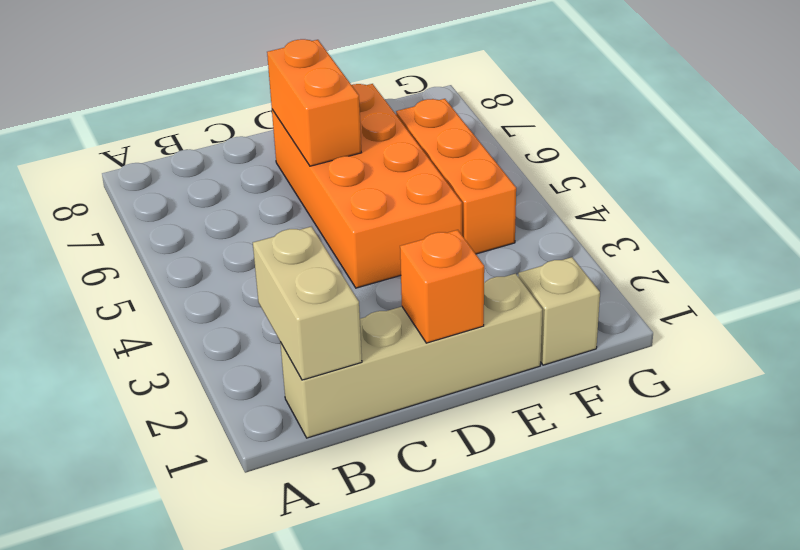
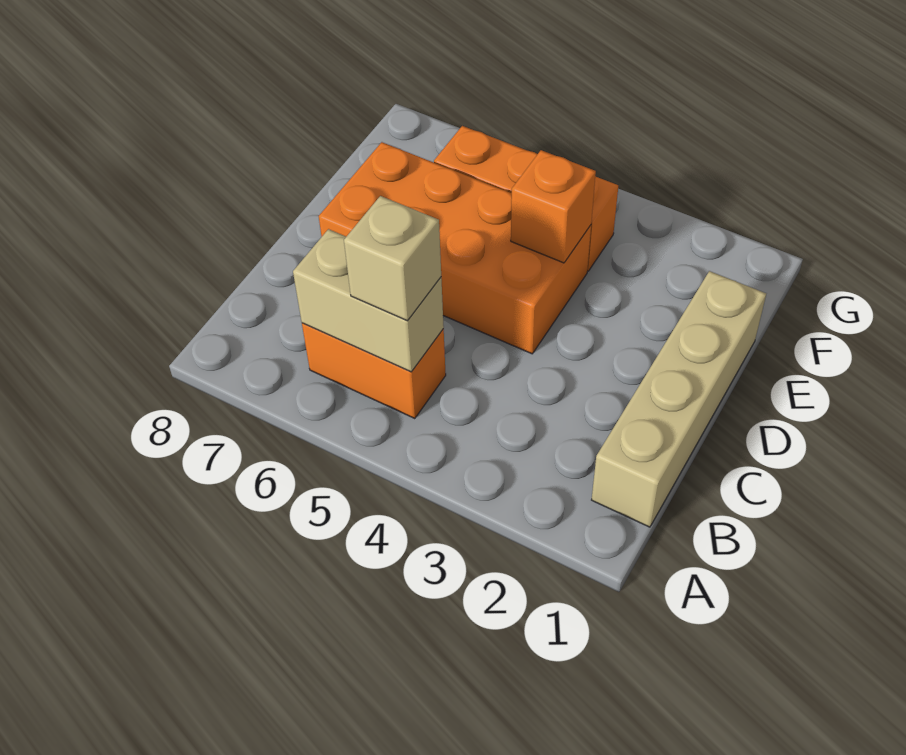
tan brick B1:B2 level 2 -> tan brick B5:B6 level 2
orange brick D1 level 2 -> orange brick E4 level 2
orange brick D6:D7 level 2 -> orange brick B5:B6 level 1
tan brick F1 level 1 -> tan brick B5 level 3

